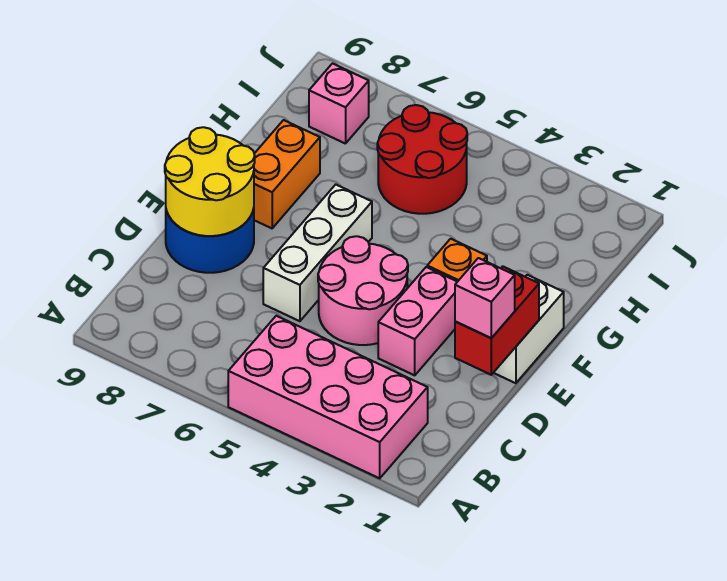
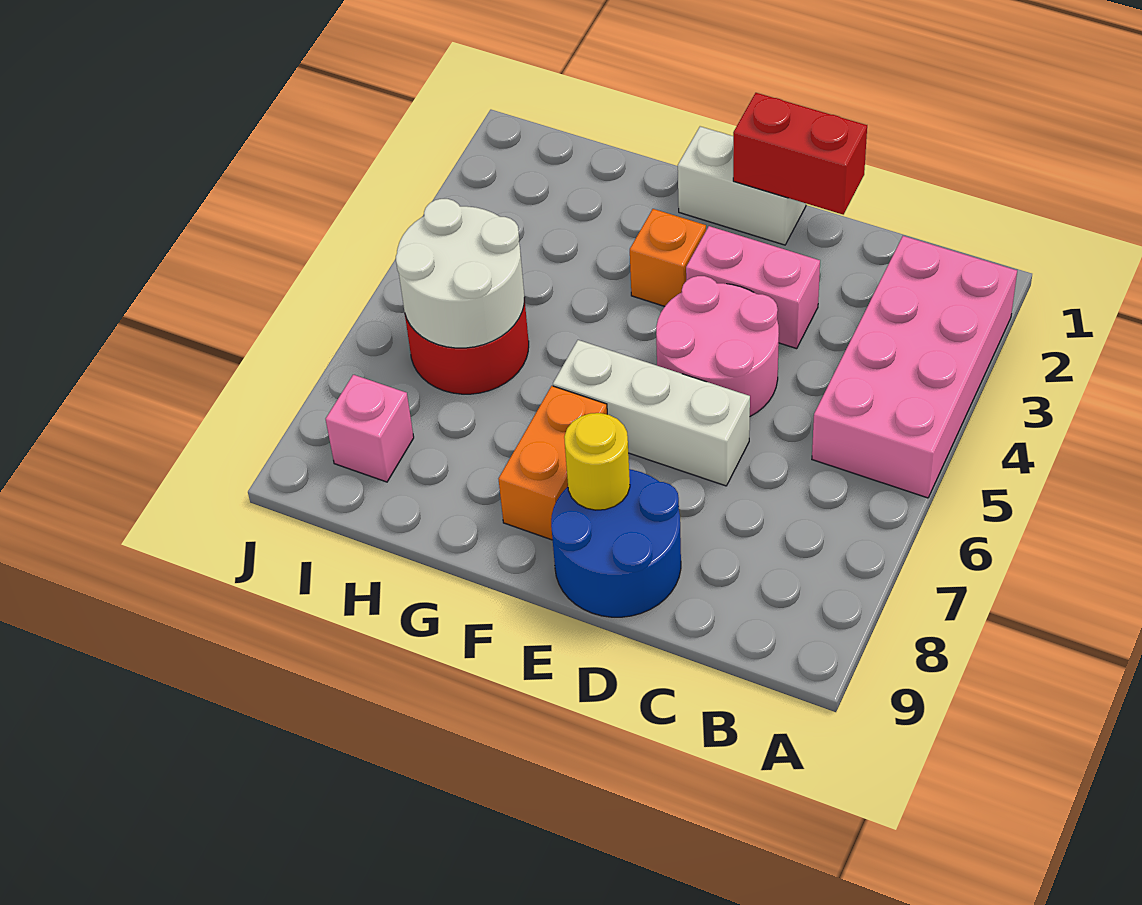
pink brick D1 level 3 -> none
yellow round brick D8:E9 level 2 -> yellow round brick E8 level 2
orange brick F8:G8 level 1 -> orange brick F7:F8 level 1
none -> white round brick H5:I6 level 2

